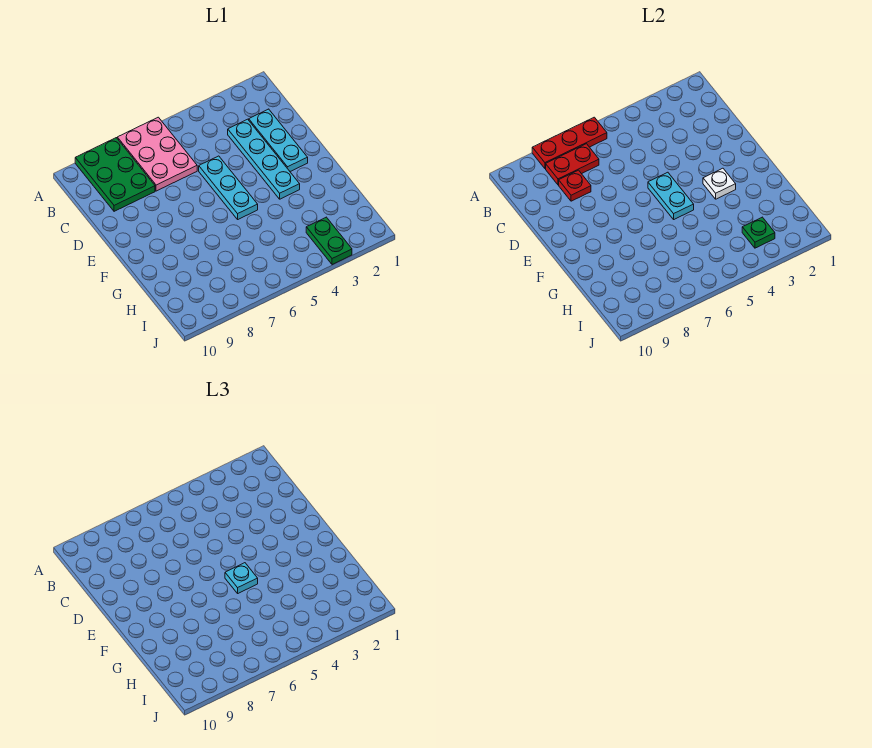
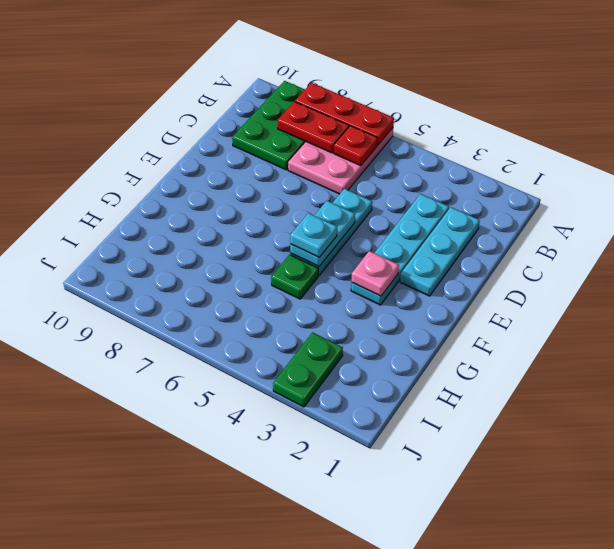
red plate C8 level 2 -> red plate B6 level 2
white plate F3 level 2 -> pink plate F3 level 2
green plate I3 level 2 -> green plate G5 level 1

